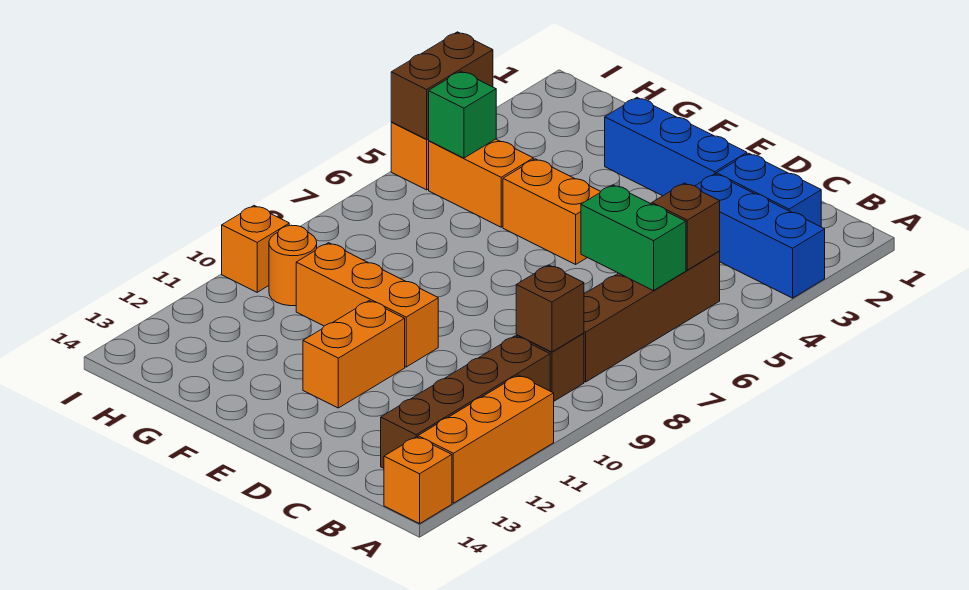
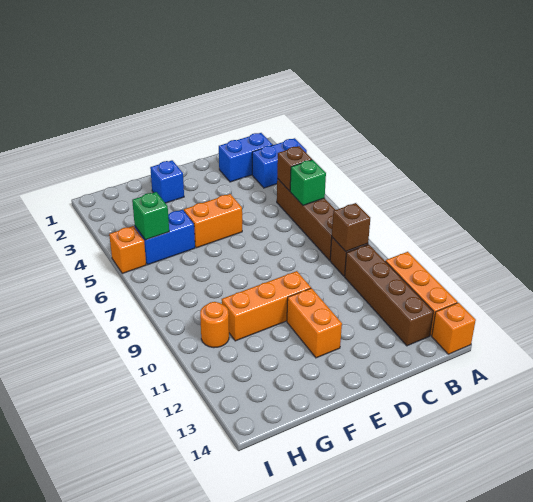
blue brick A3:C3 level 1 -> blue brick A3:B3 level 1
green brick B6:C6 level 2 -> green brick B6 level 2
blue brick D2:F2 level 1 -> blue brick F2 level 1
orange brick G5:H5 level 1 -> blue brick G5:H5 level 1
brown brick I4:I5 level 2 -> none
orange brick I10 level 1 -> none

